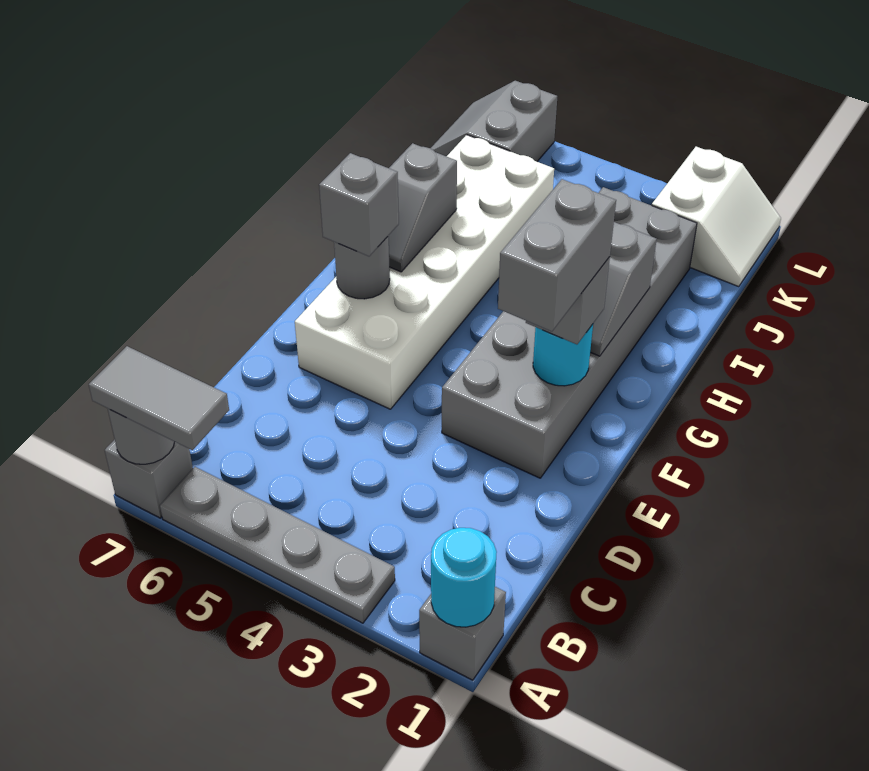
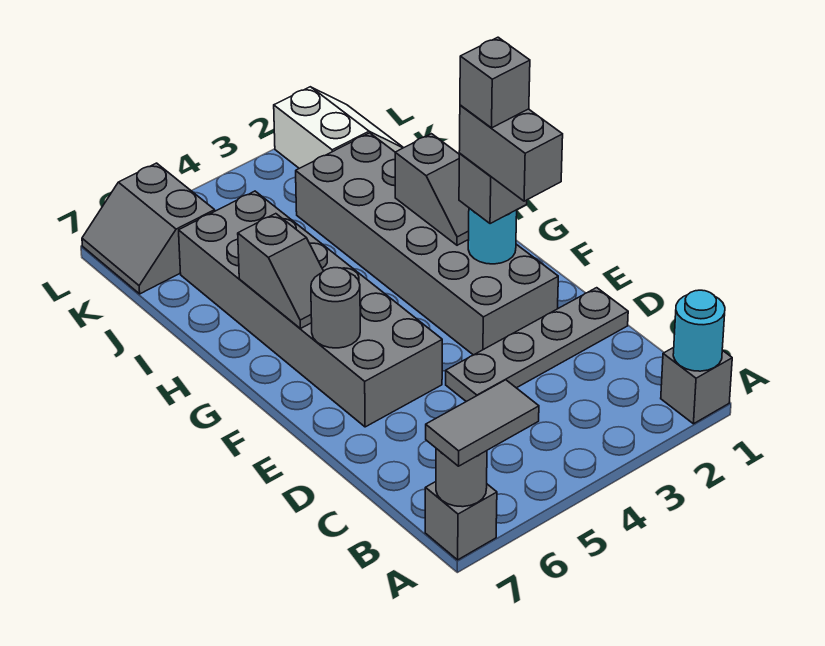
grey plate A3:A6 level 1 -> grey plate D1:D4 level 1
white brick E5:J6 level 1 -> grey brick E5:J6 level 1
grey brick F6 level 3 -> grey brick F2 level 5

